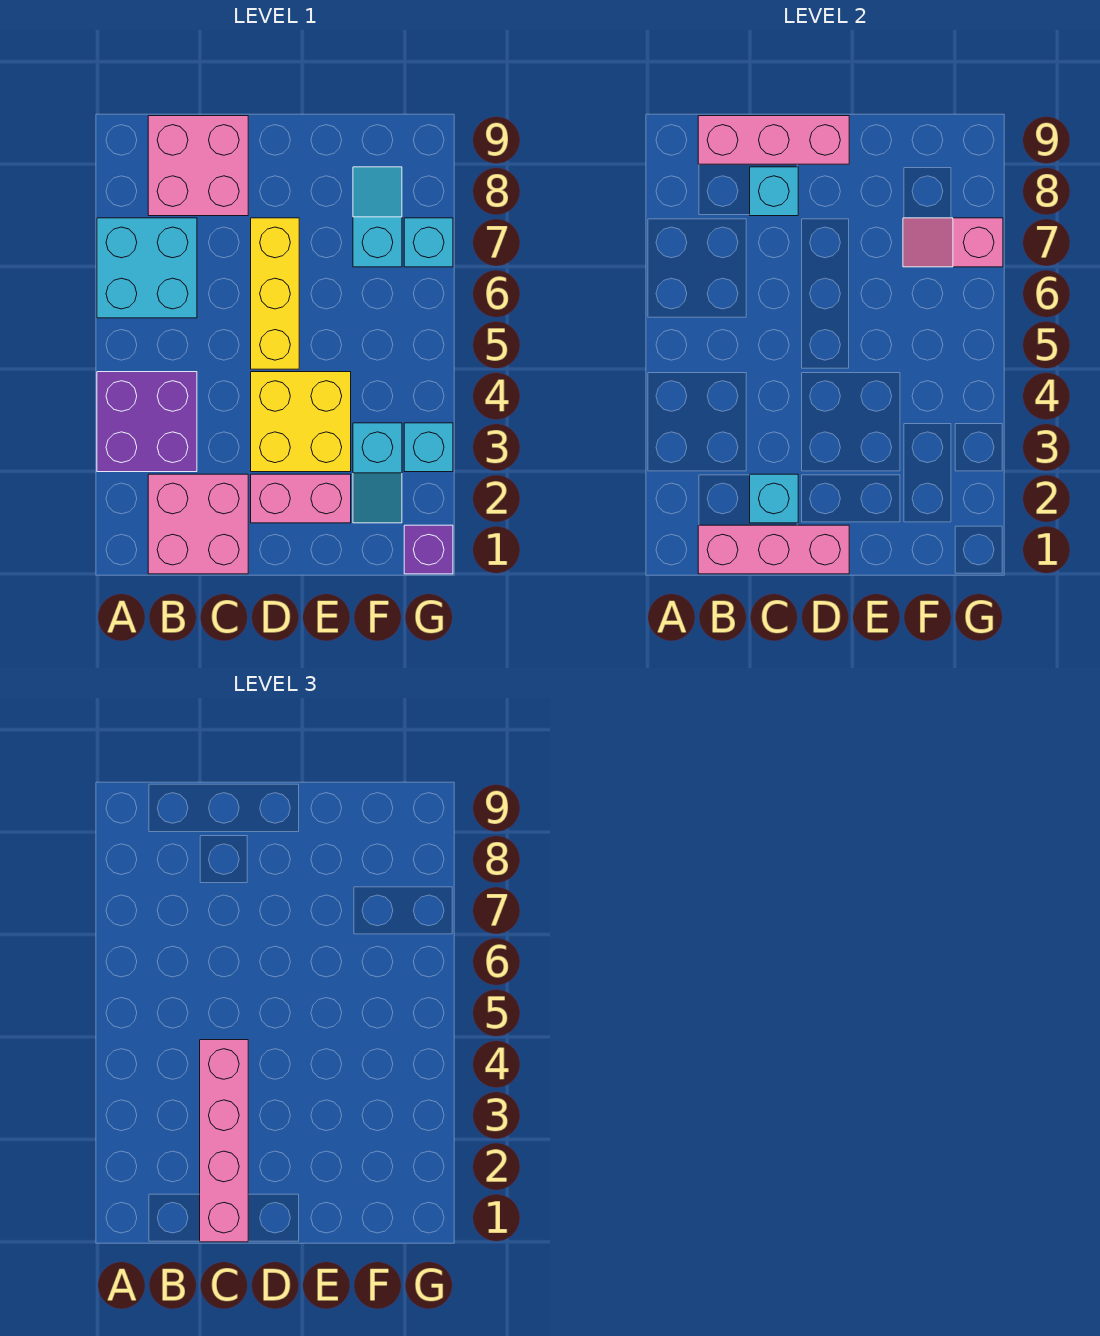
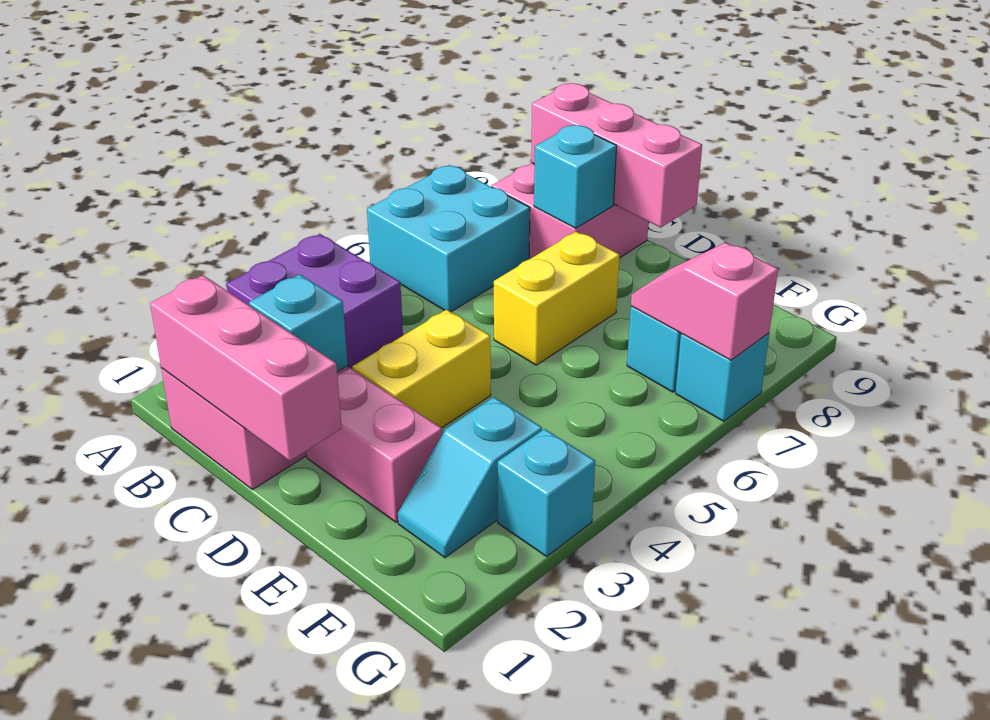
pink brick C1:C4 level 3 -> none
yellow brick D3:E4 level 1 -> yellow brick D3:D4 level 1
yellow brick D5:D7 level 1 -> yellow brick D6:D7 level 1
purple brick G1 level 1 -> none

